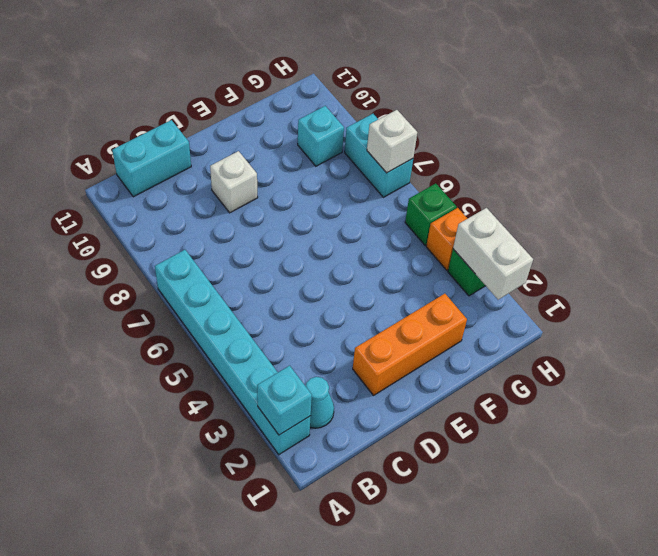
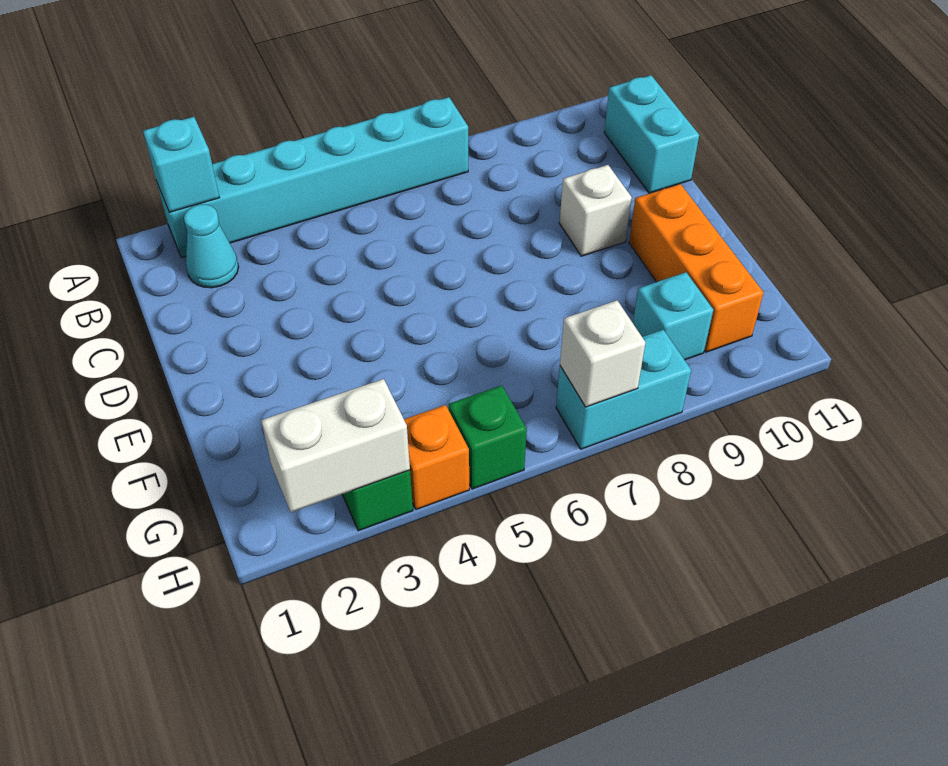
orange brick D2:F2 level 1 -> orange brick E10:G10 level 1

